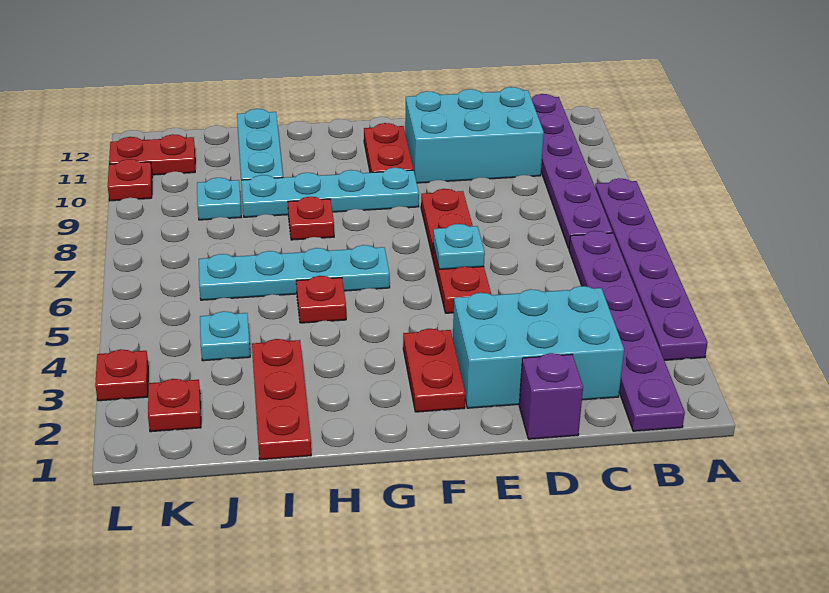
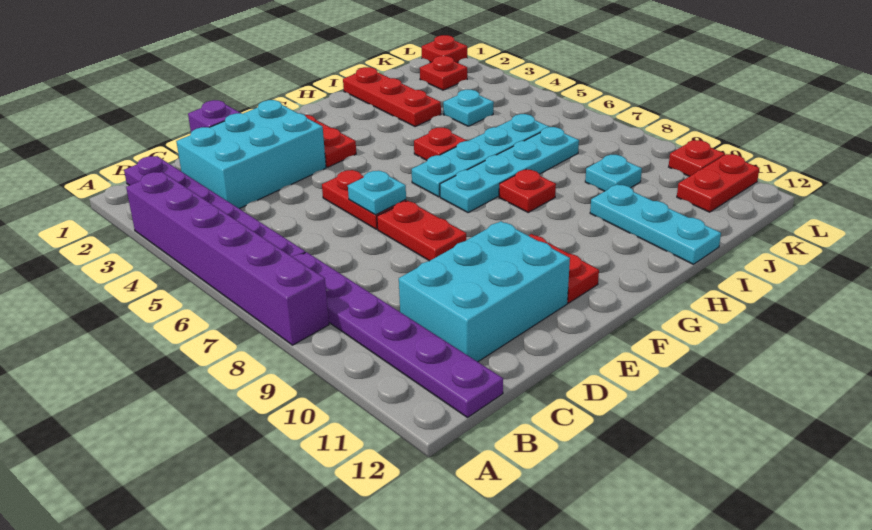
purple plate A3:A8 level 1 -> purple brick A3:A8 level 1
cyan plate F9:I9 level 1 -> cyan plate G7:J7 level 1
red plate L3 level 1 -> red plate L1 level 1

